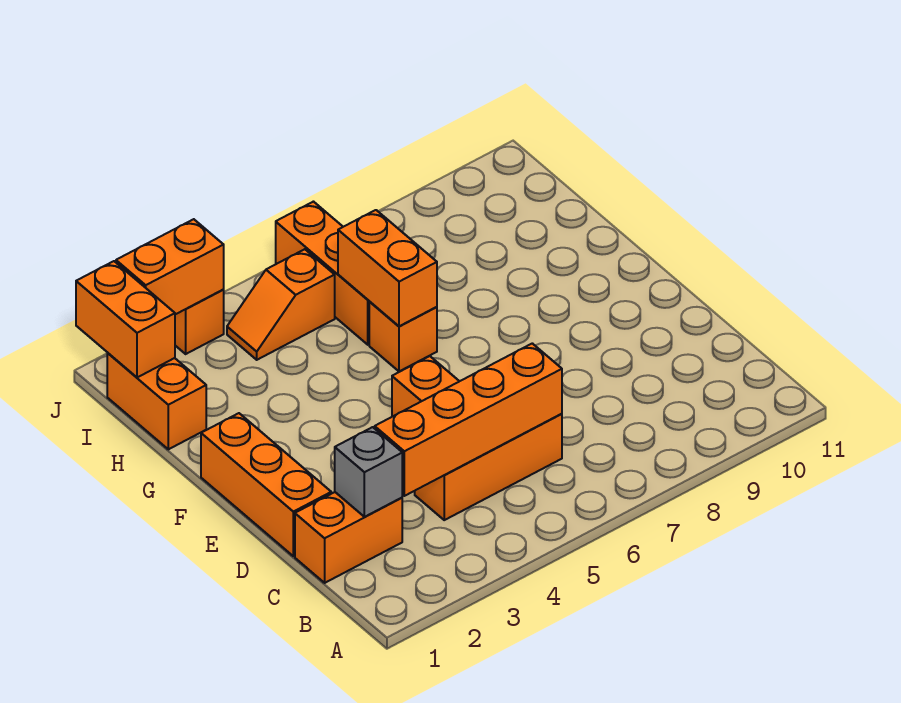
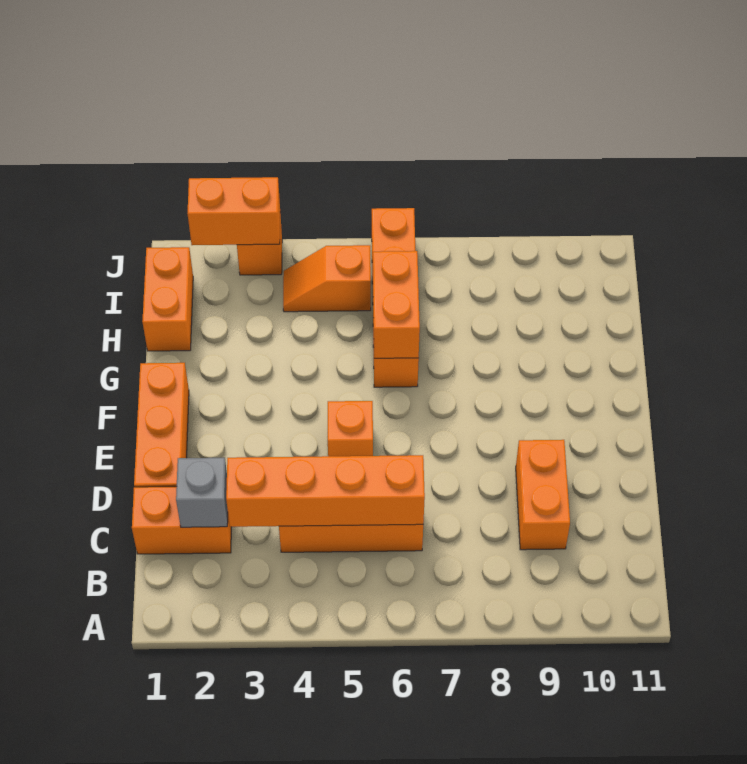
orange brick I1:J1 level 2 -> orange brick C9:D9 level 1

